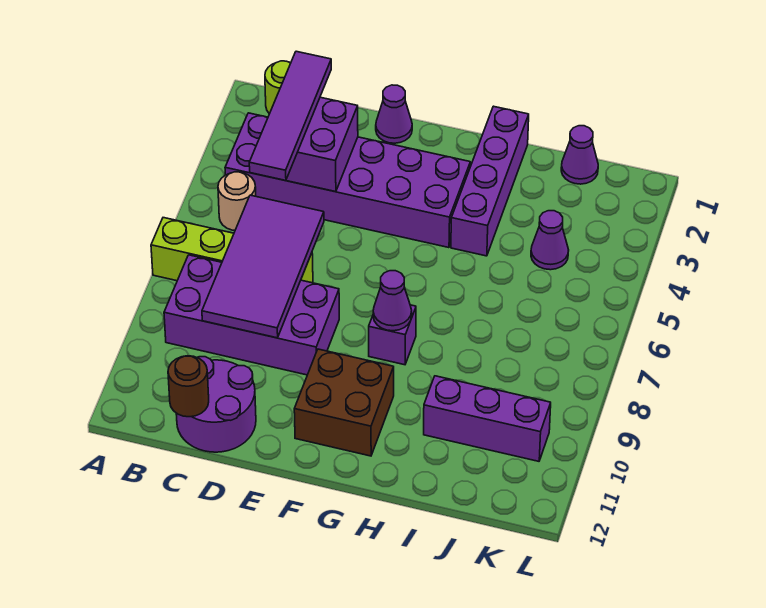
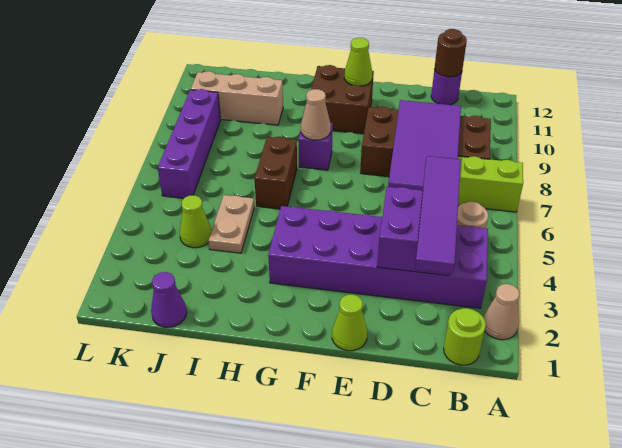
none -> tan cone A2 level 1
purple brick B8:E9 level 1 -> brown brick B8:E9 level 1
purple round brick C11:D12 level 1 -> purple round brick C12 level 1
purple cone E1 level 1 -> lime cone E1 level 1
none -> lime cone F11 level 2
purple cone G8 level 2 -> tan cone G8 level 2
purple brick H1:H4 level 1 -> purple brick K6:K9 level 1
none -> brown brick H6:H7 level 1
none -> tan plate I4:I5 level 1
purple brick I10:K10 level 1 -> tan brick I10:K10 level 1
purple cone J4 level 1 -> lime cone J4 level 1

